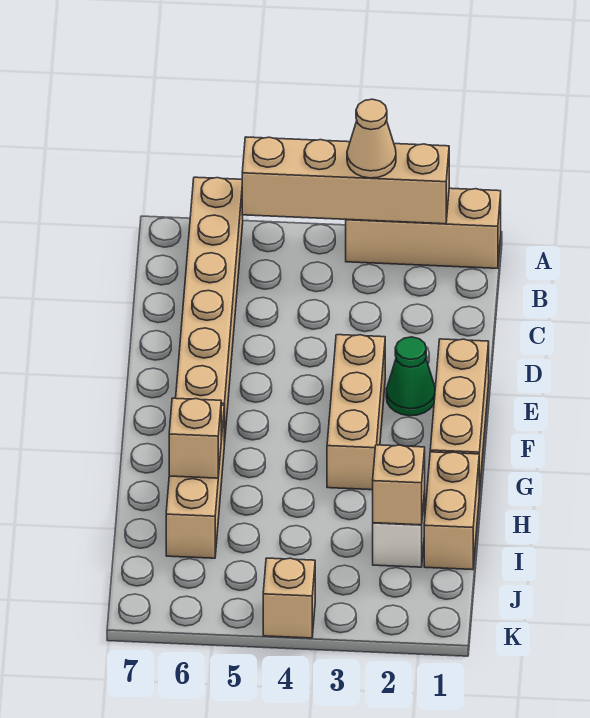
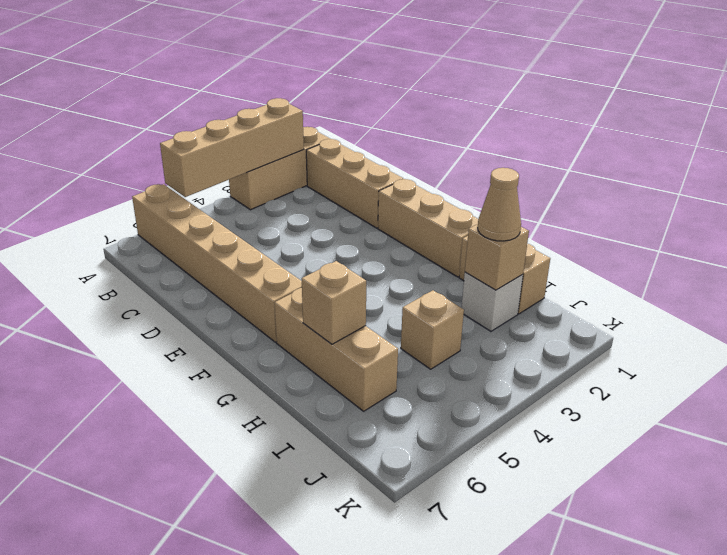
tan cone A3 level 3 -> tan cone I2 level 3
green cone E2 level 1 -> none
tan brick E3:G3 level 1 -> tan brick B1:D1 level 1
tan brick K4 level 1 -> tan brick I4 level 1

